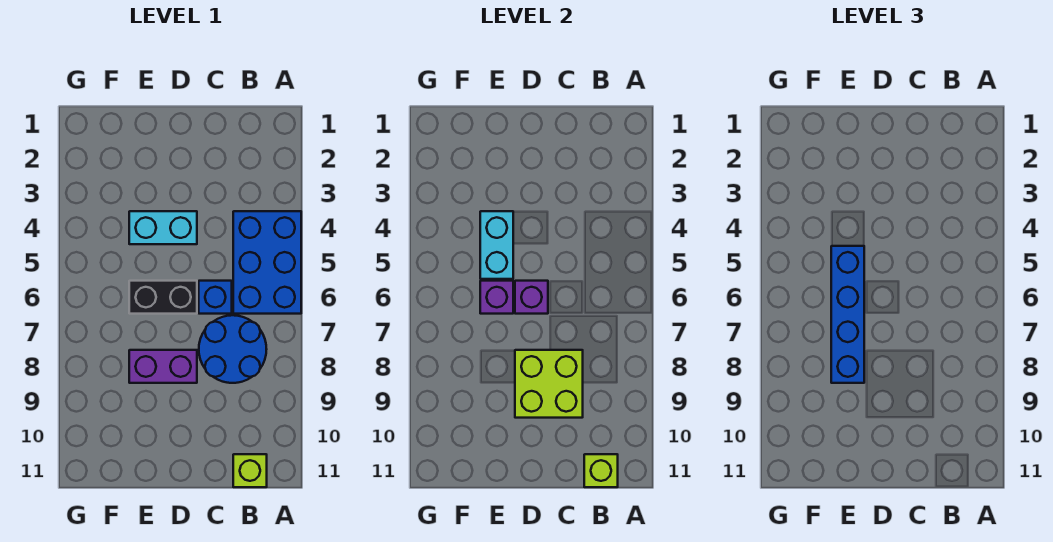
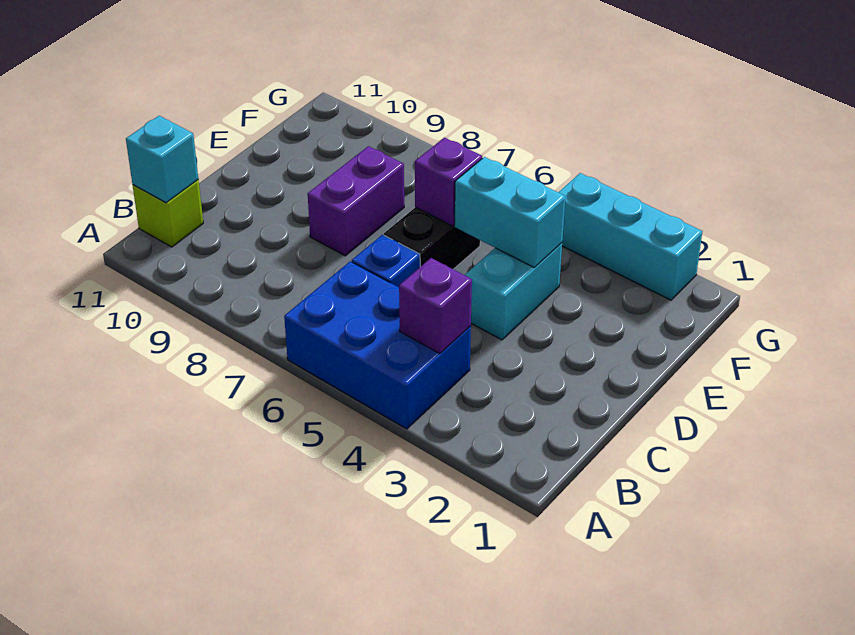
blue round brick B7:C8 level 1 -> none
lime brick B11 level 2 -> cyan brick B11 level 2
lime brick C8:D9 level 2 -> none
purple brick D6 level 2 -> purple brick B4 level 2
blue brick E5:E8 level 3 -> none
none -> cyan brick G2:G4 level 1

